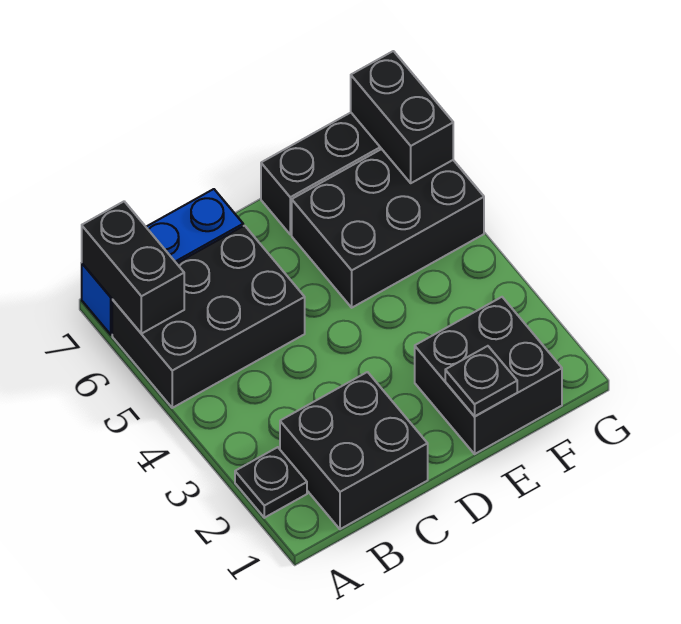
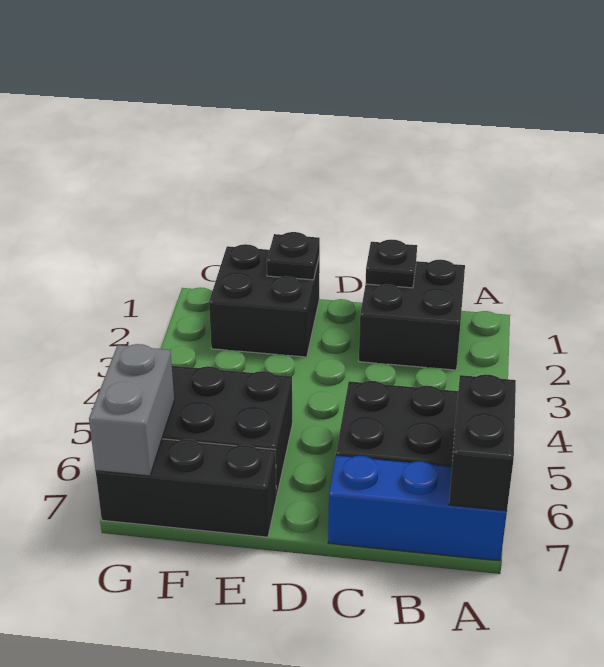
black plate A2 level 1 -> black plate C1 level 2
black brick G6:G7 level 2 -> grey brick G6:G7 level 2

